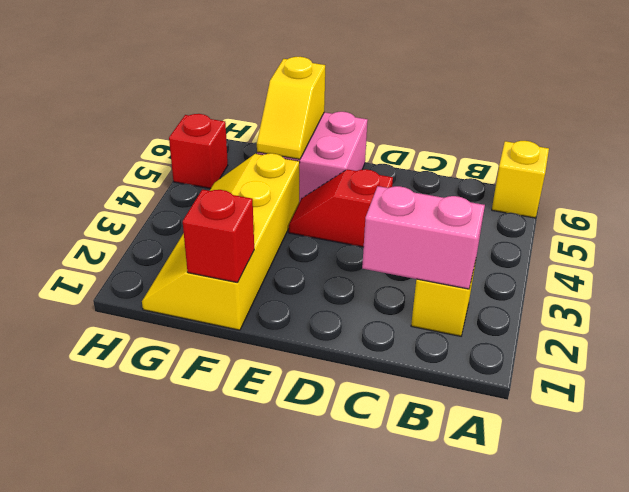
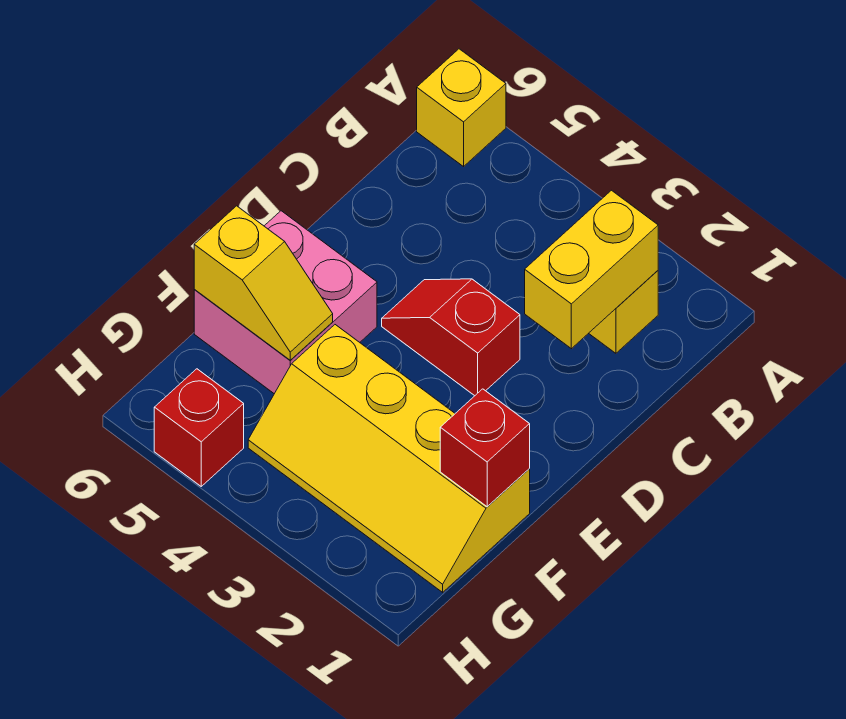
pink brick B2:C2 level 2 -> yellow brick B2:C2 level 2
red slope D4:E4 level 1 top D -> red slope D3:D4 level 1 top 3

